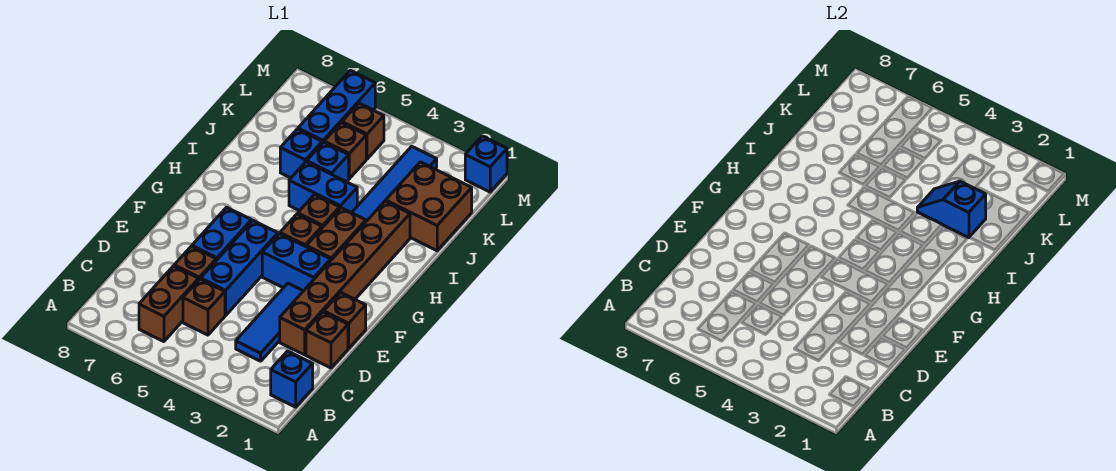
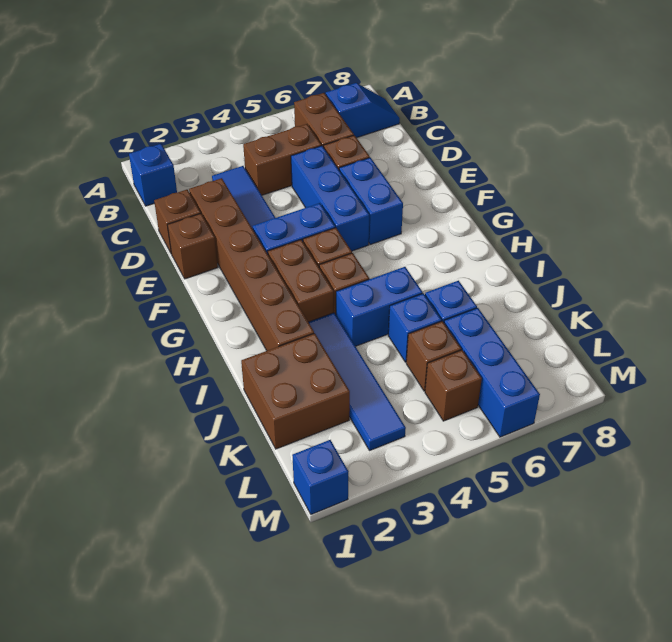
brown brick C5 level 1 -> brown brick C4:C5 level 1
blue slope J2:J3 level 2 top 2 -> blue slope B7:B8 level 1 top 7

